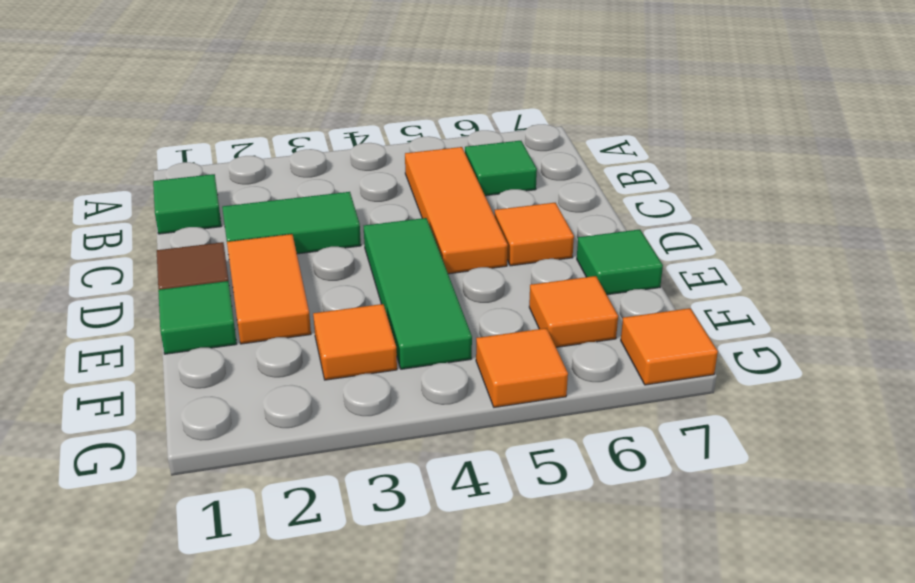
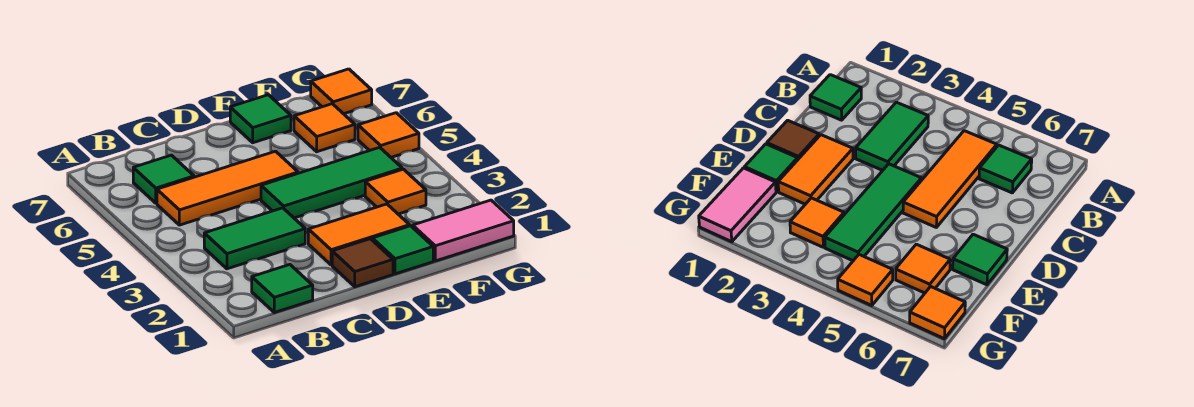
green tile C2:C3 level 1 -> green tile B3:C3 level 1
orange tile D6 level 1 -> none
none -> pink tile F1:G1 level 1

